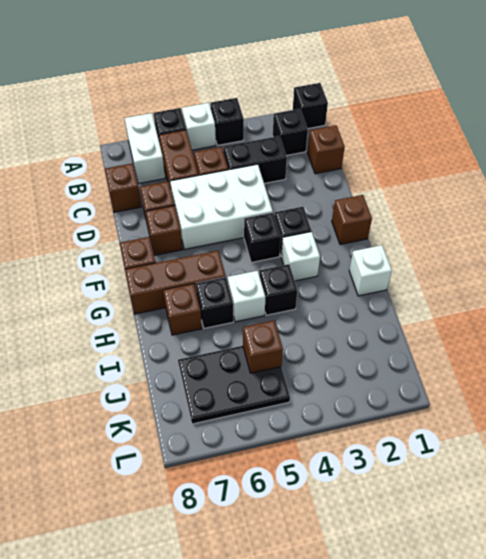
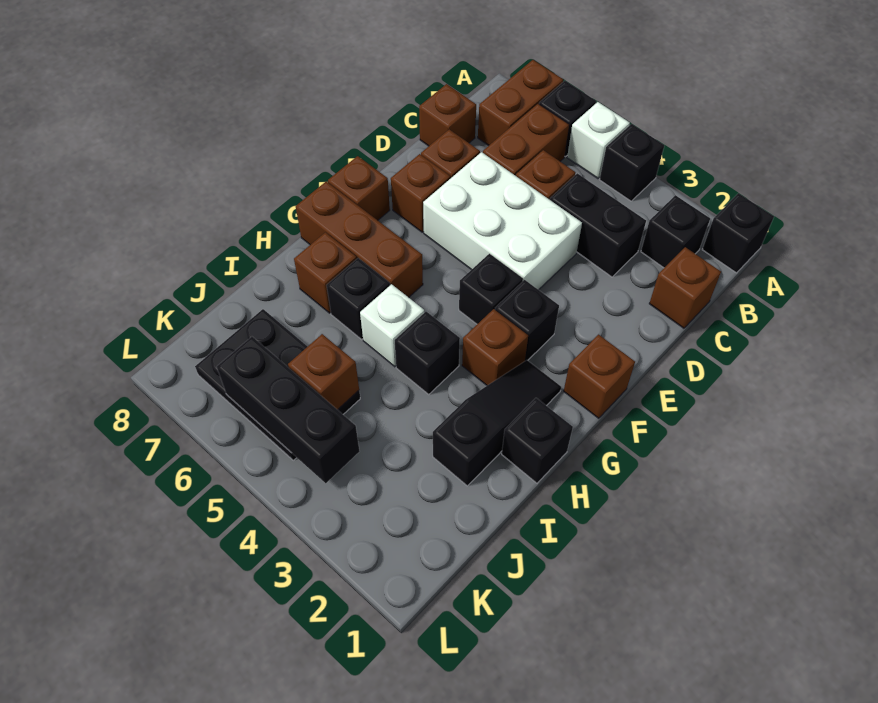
white brick A7:B7 level 1 -> brown brick A7:B7 level 1
none -> black slope G2:I2 level 1 top I
white brick G3 level 1 -> brown brick G3 level 1
white brick H1 level 1 -> black brick H1 level 1
none -> black brick K4:K6 level 2

